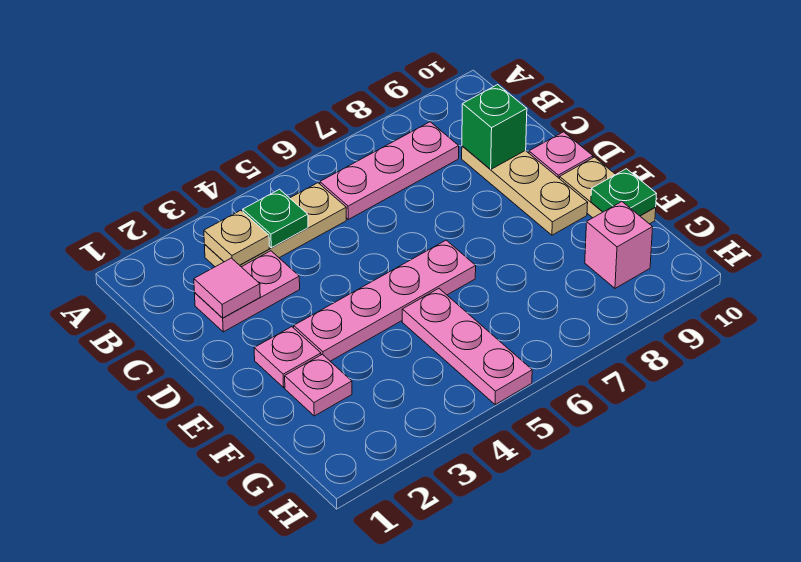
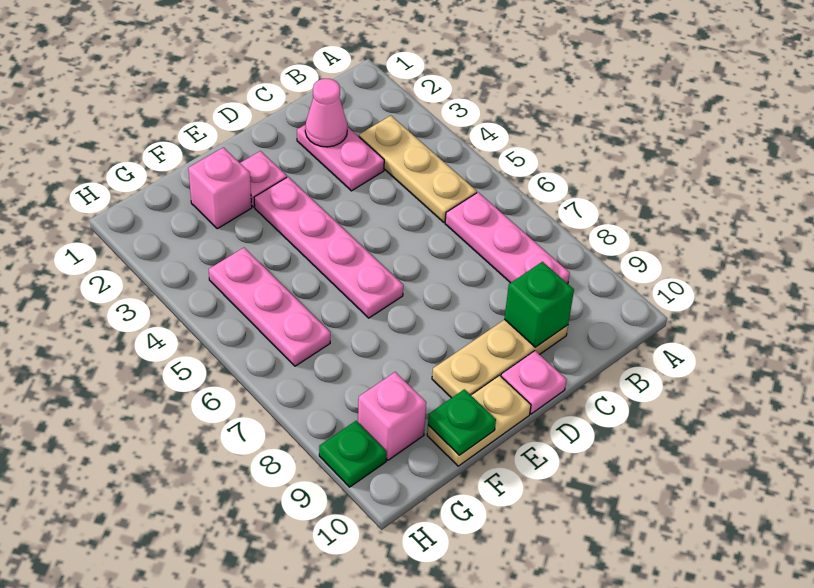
tan plate B3 level 2 -> none
green plate B4 level 2 -> green plate H9 level 1
pink tile C2 level 2 -> pink cone C2 level 2
pink plate F2 level 1 -> pink brick F2 level 1
pink plate F5:H5 level 1 -> pink plate G4:G6 level 1

